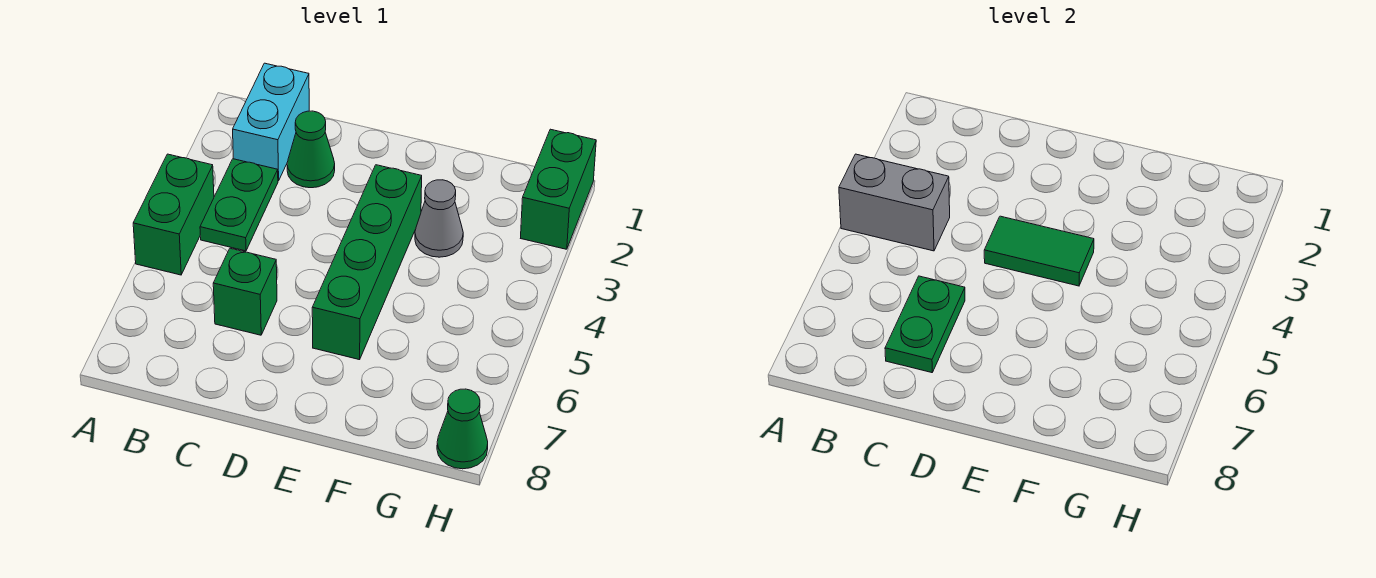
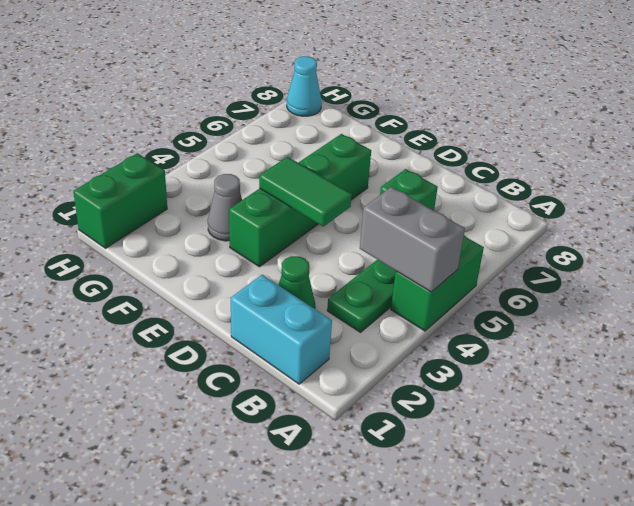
cyan brick B1:B2 level 1 -> cyan brick B1:C1 level 1
green plate C6:C7 level 2 -> none
green cone H8 level 1 -> cyan cone H8 level 1

